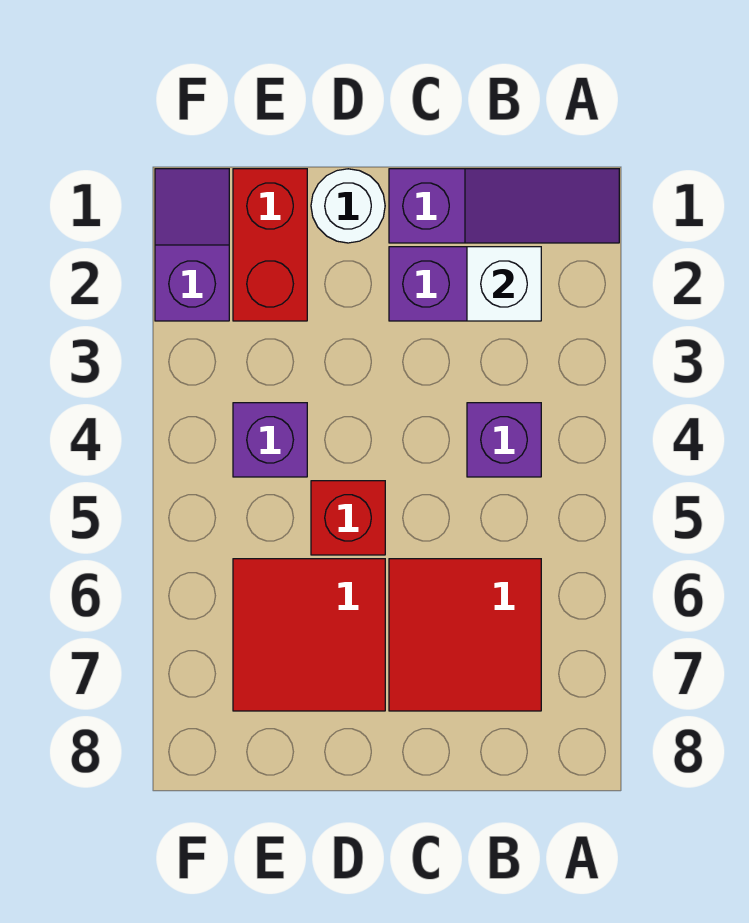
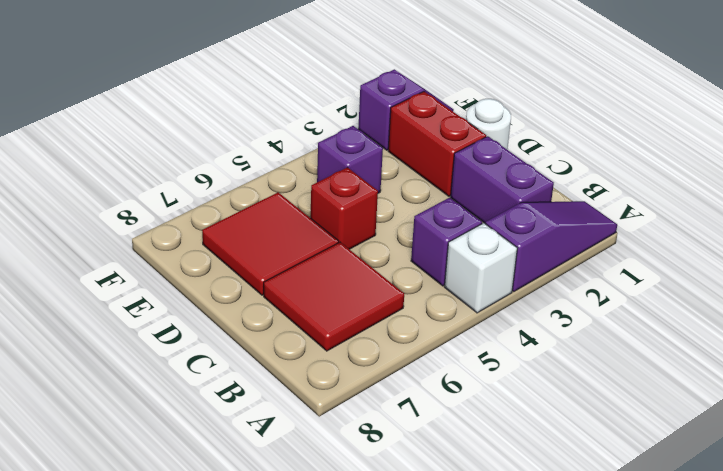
purple slope A1:C1 level 1 top C -> purple slope A1:A3 level 1 top 3
white brick B2 level 2 -> white brick A4 level 1
red brick E1:E2 level 1 -> red brick D2:E2 level 1

